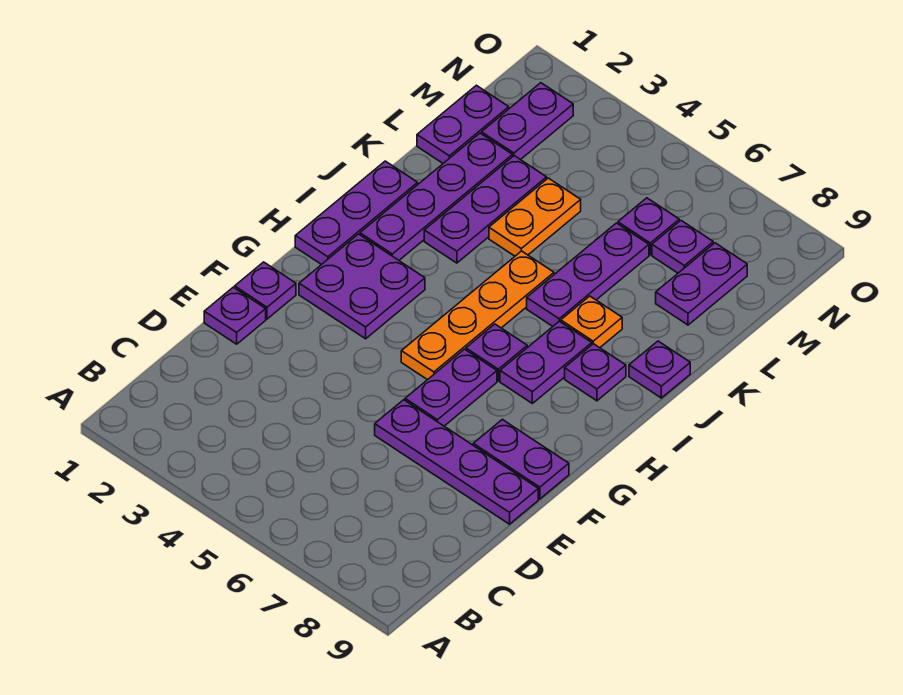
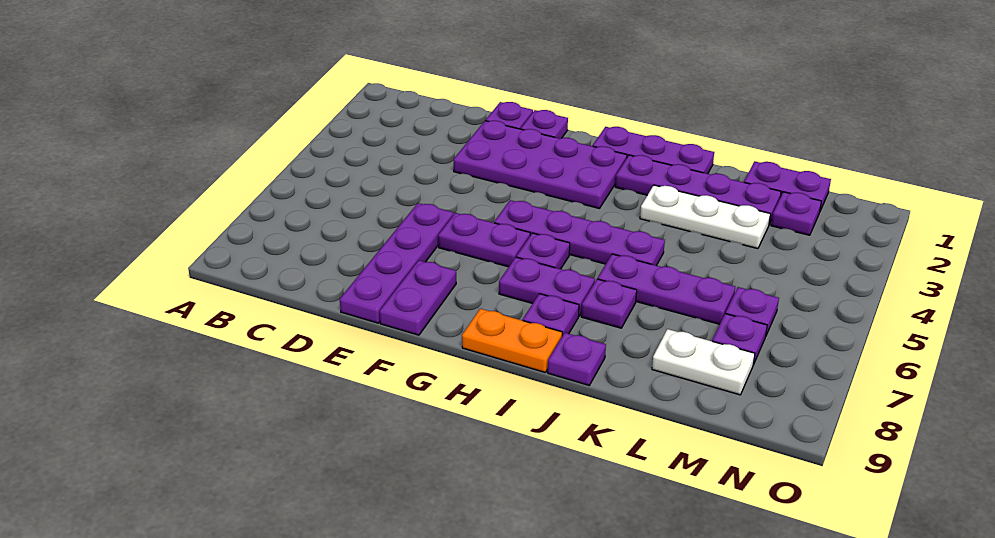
purple plate G2:H3 level 1 -> purple plate E2:H3 level 1
orange plate G5:J5 level 1 -> purple plate G5:J5 level 1
purple plate J3:L3 level 1 -> white plate J3:L3 level 1
orange plate J7 level 1 -> purple plate J7 level 1
orange plate K4:L4 level 1 -> orange plate H9:I9 level 1
purple plate L8:M8 level 1 -> white plate L8:M8 level 1
purple plate M2:N2 level 1 -> purple plate M2 level 1

